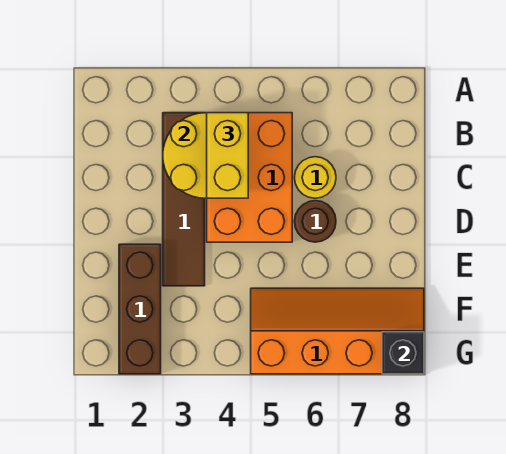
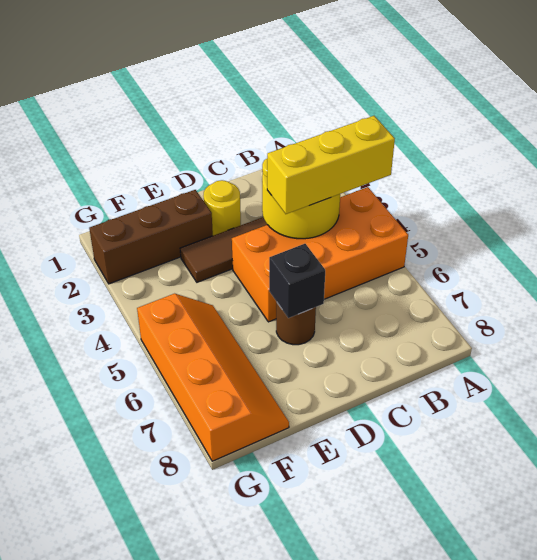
orange brick B4:D5 level 1 -> orange brick A4:D5 level 1
yellow brick B4:C4 level 3 -> yellow brick A4:C4 level 3
yellow round brick C6 level 1 -> yellow round brick D2 level 1
black brick G8 level 2 -> black brick D6 level 2

